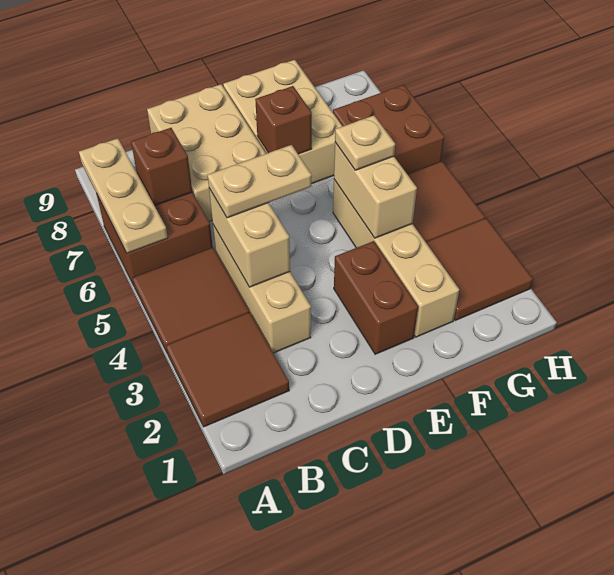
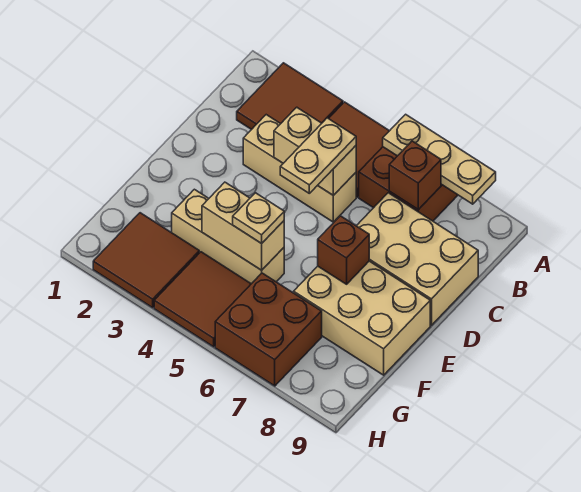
brown brick E2:E3 level 1 -> none
tan brick F2:F5 level 1 -> tan brick F3:F5 level 1

